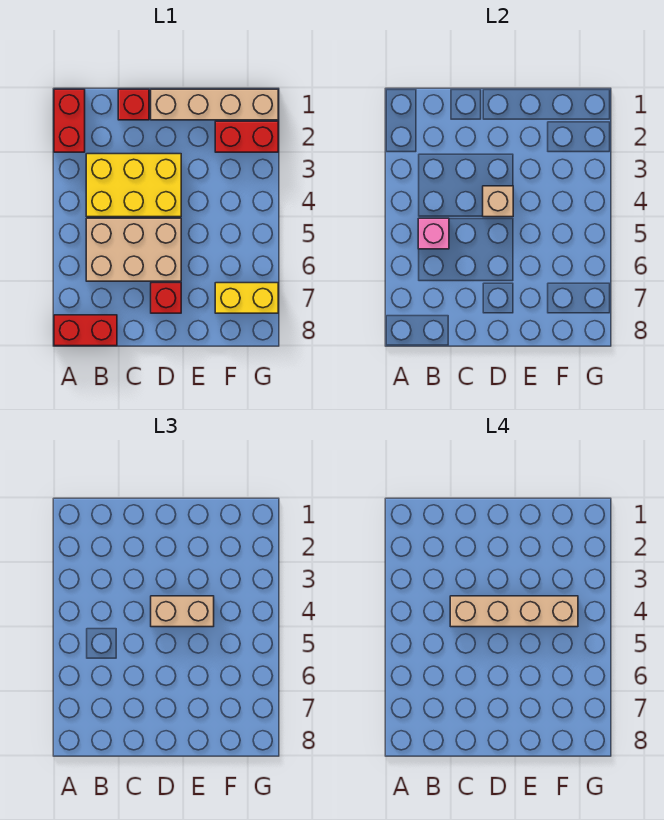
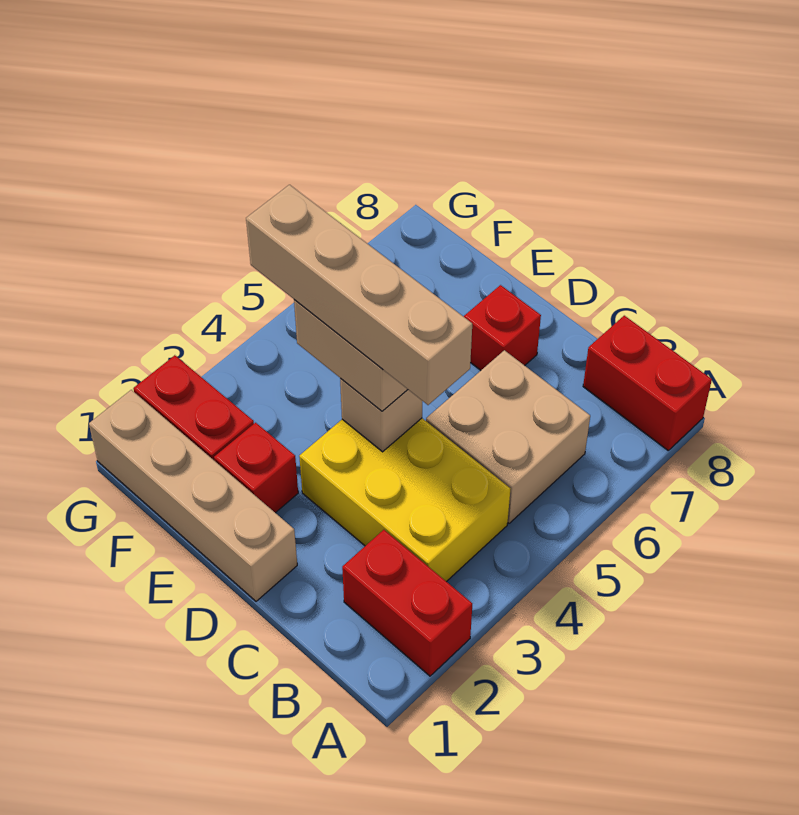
red brick A1:A2 level 1 -> red brick A2:B2 level 1
tan brick B5:D6 level 1 -> tan brick B5:C6 level 1
pink brick B5 level 2 -> none
red brick C1 level 1 -> red brick E2 level 1
yellow brick F7:G7 level 1 -> none

